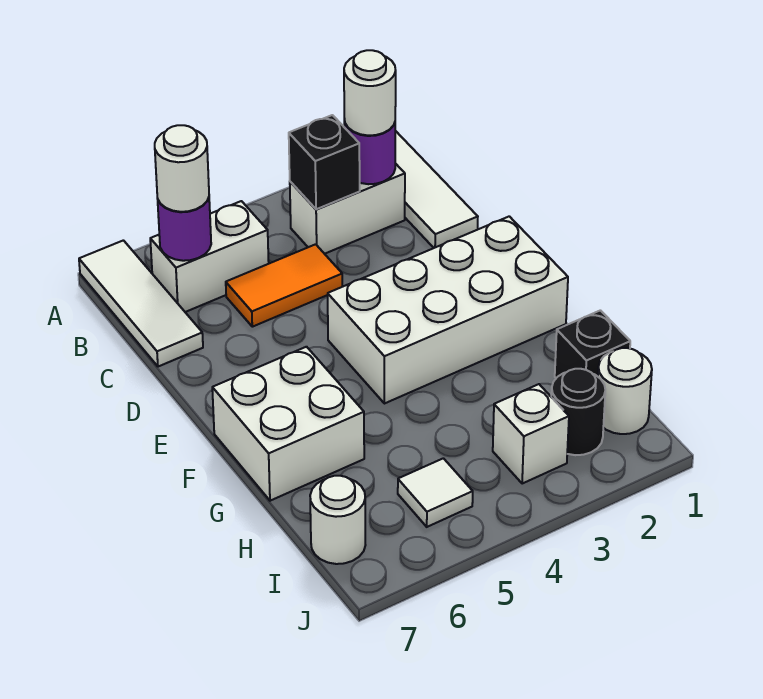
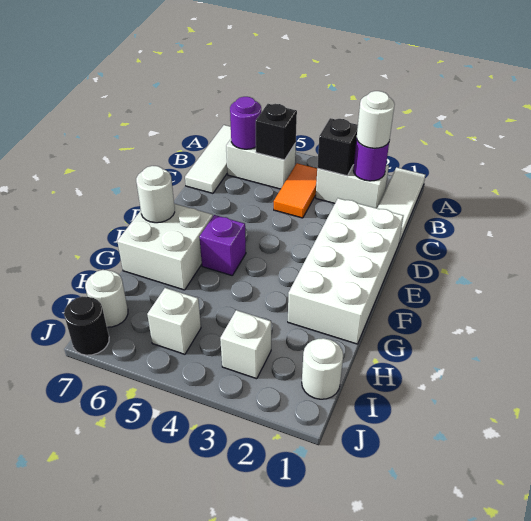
white round brick B6 level 3 -> white round brick F7 level 2
orange tile C4:C5 level 1 -> orange tile B4:C4 level 1
white brick E1:F4 level 1 -> white brick D1:G2 level 1
none -> purple brick F5 level 1
black brick H1 level 1 -> black brick B5 level 2
black round brick I2 level 1 -> black round brick J7 level 1
white tile I5 level 1 -> white brick I5 level 1

